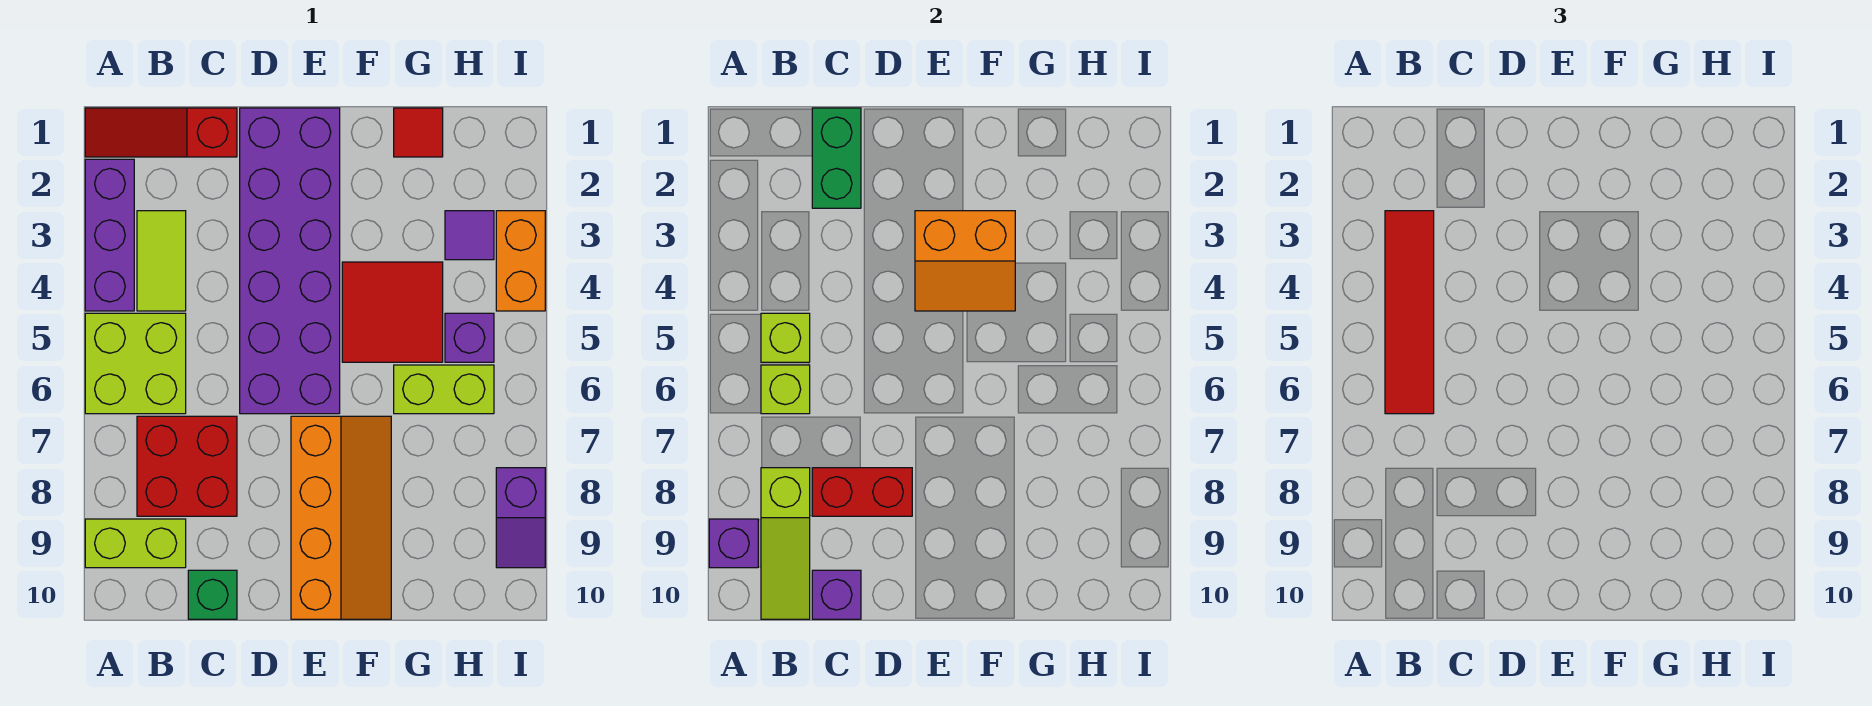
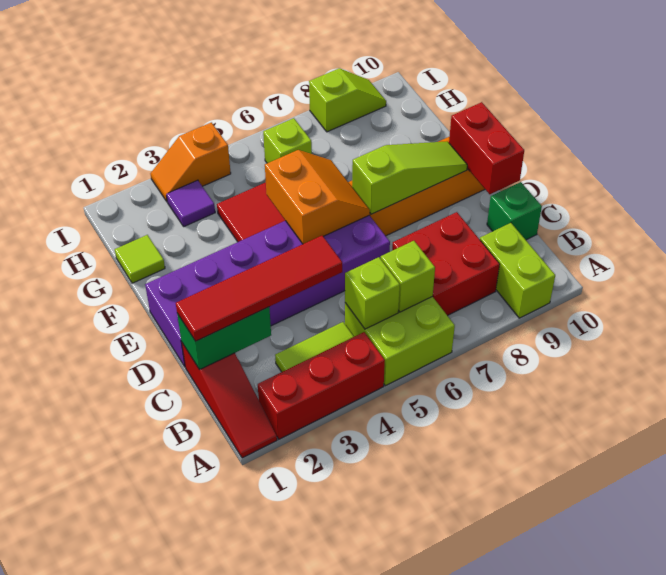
purple brick A2:A4 level 1 -> red brick A2:A4 level 1
purple brick A9 level 2 -> none
red tile B3:B6 level 3 -> red tile C1:C4 level 3
lime slope B8:B10 level 2 top 8 -> lime slope E7:E9 level 2 top 7
red brick C8:D8 level 2 -> red brick D10:E10 level 2
purple brick C10 level 2 -> none
orange slope E3:F4 level 2 top 3 -> orange slope E5:F6 level 2 top 5
red tile G1 level 1 -> lime tile G1 level 1
lime brick G6:H6 level 1 -> lime brick H6 level 1
purple brick H5 level 1 -> none
orange brick I3:I4 level 1 -> orange slope I3:I4 level 1 top 4
purple slope I8:I9 level 1 top 8 -> lime slope I8:I9 level 1 top 8

